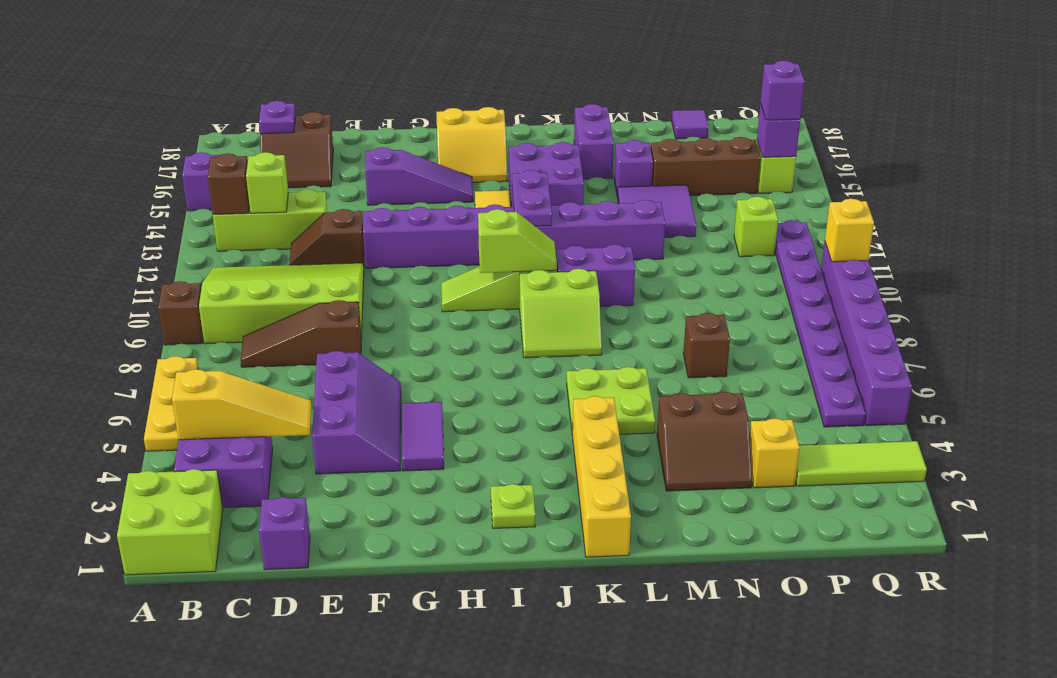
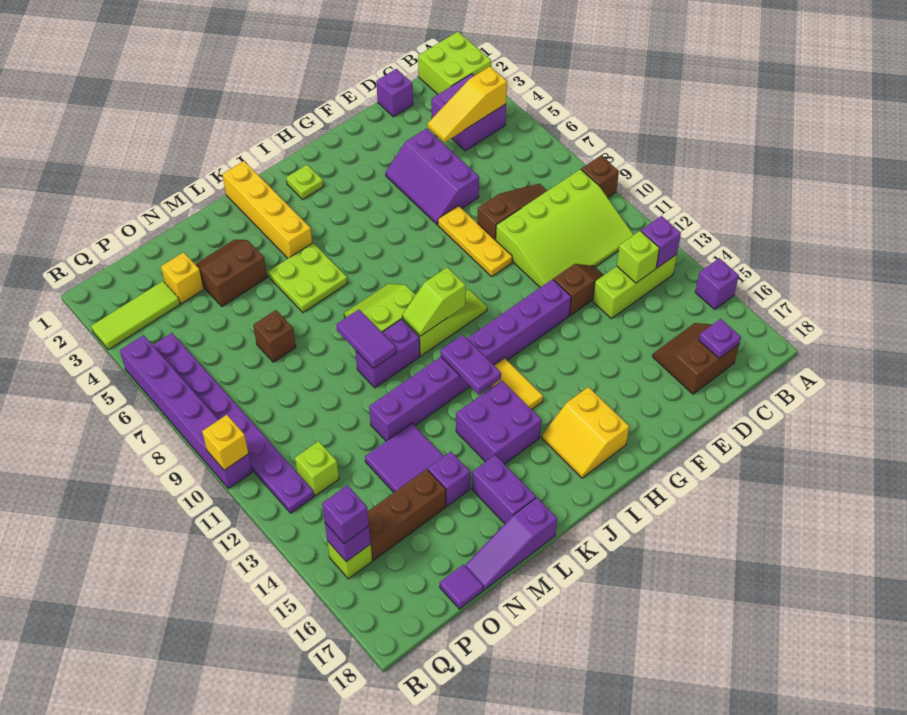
yellow plate A5:A7 level 1 -> yellow plate F7:F9 level 1
brown brick B13 level 2 -> purple brick B13 level 2
purple slope F15:H15 level 1 top F -> purple slope L18:N18 level 1 top L
purple tile G4:G5 level 1 -> purple tile L9:L10 level 2
yellow slope H16:I17 level 1 top 17 -> yellow slope H16:I17 level 1 top H

